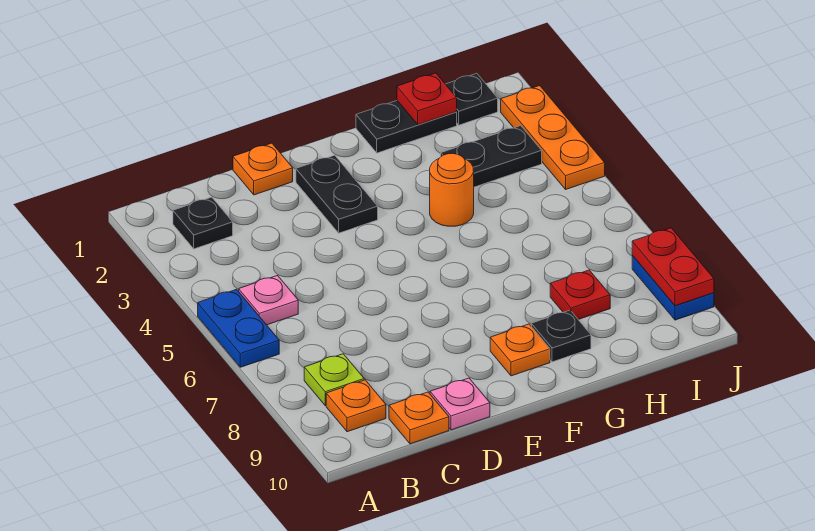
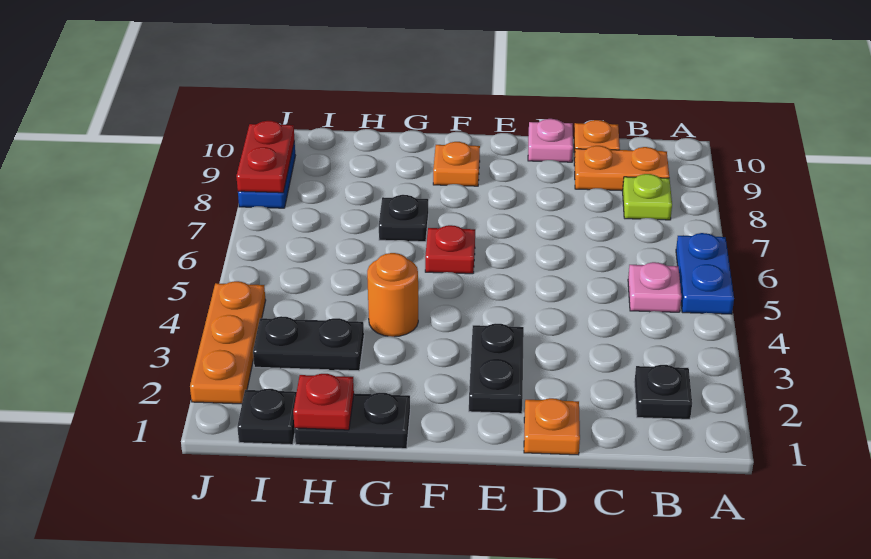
orange plate B9 level 1 -> orange plate B9:C9 level 1
black plate G9 level 1 -> black plate G7 level 1
red plate H8 level 1 -> red plate F6 level 1

